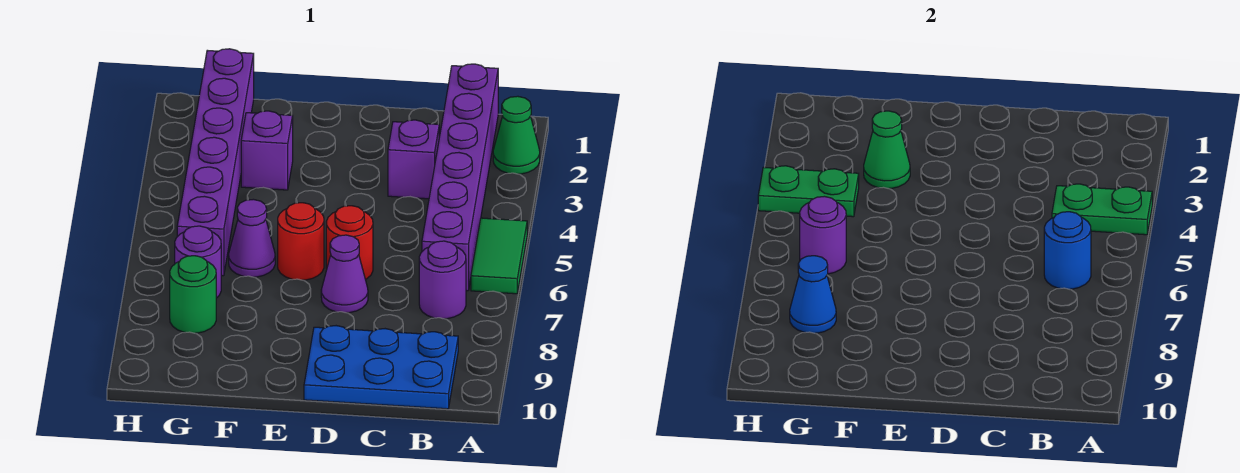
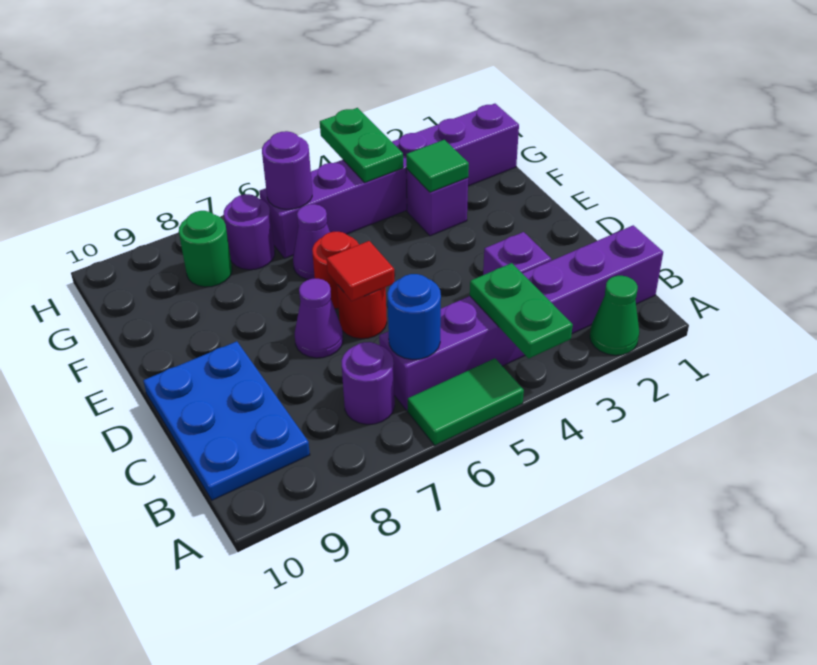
none -> red tile D6 level 2
green cone F3 level 2 -> green tile F3 level 2
blue cone G8 level 2 -> none

